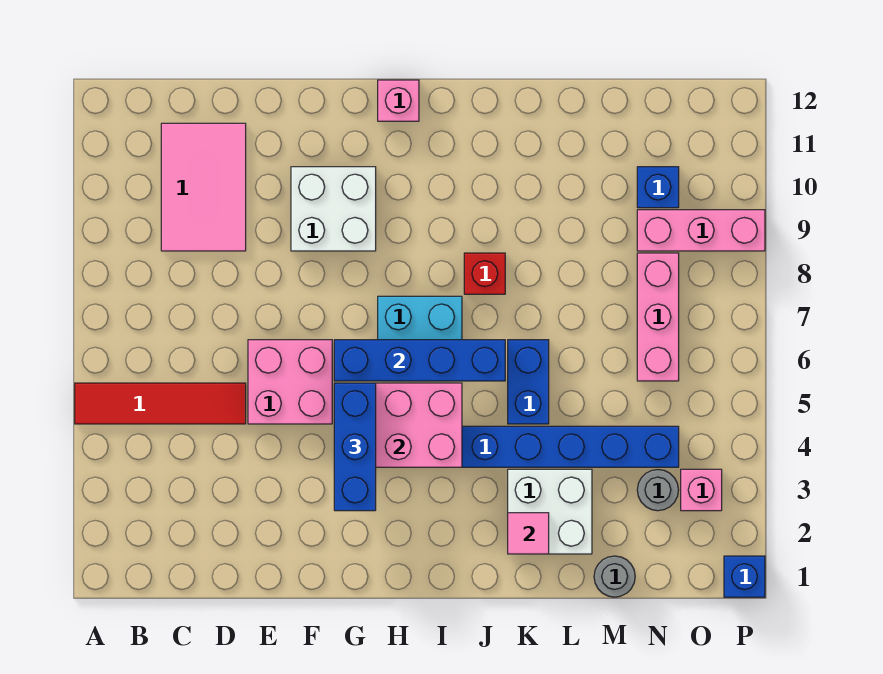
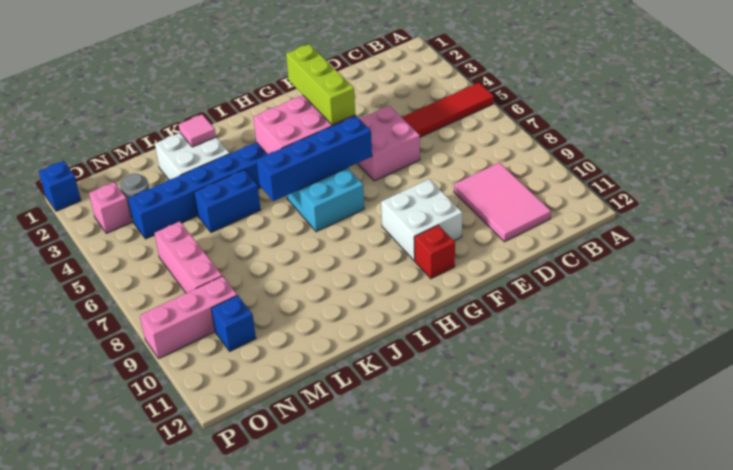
blue brick G3:G5 level 3 -> lime brick G3:G5 level 3
pink brick H12 level 1 -> none
red brick J8 level 1 -> red brick G11 level 1
blue brick K5:K6 level 1 -> blue brick K5:L5 level 1
grey round brick M1 level 1 -> none

